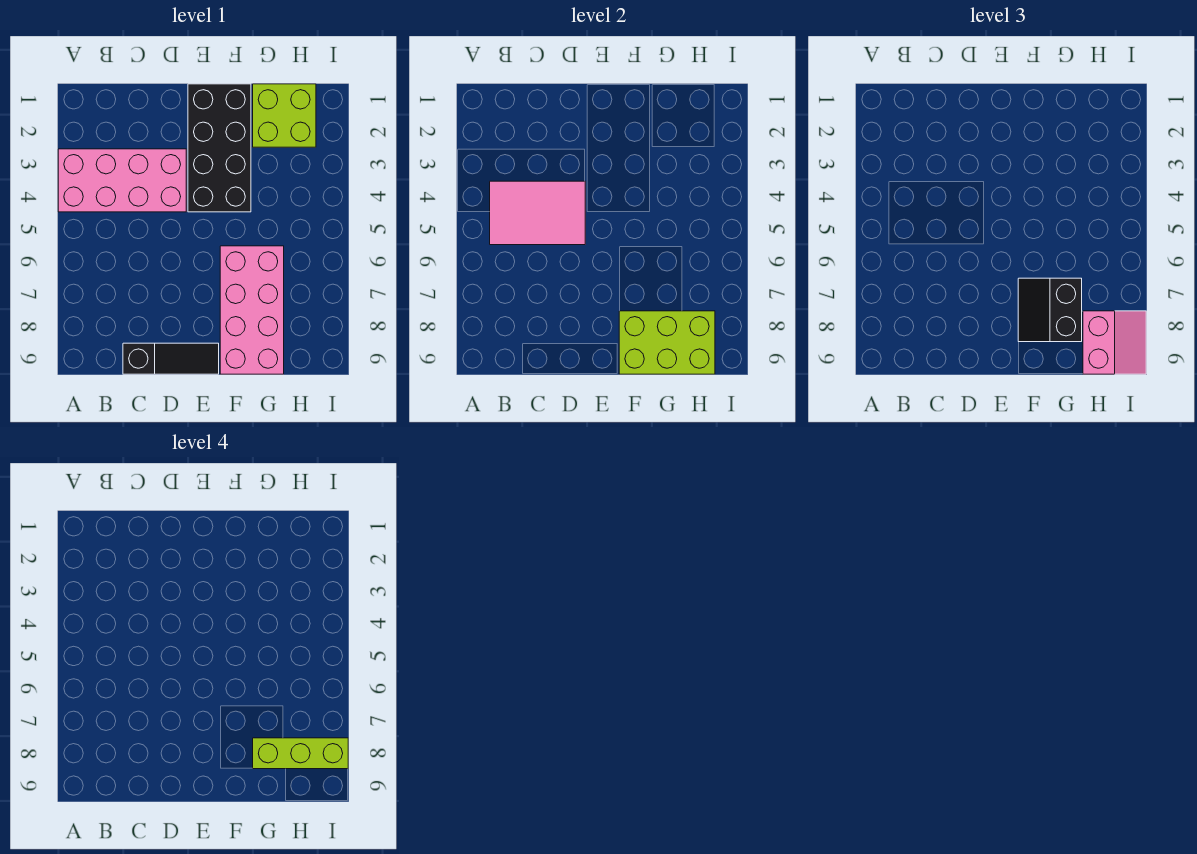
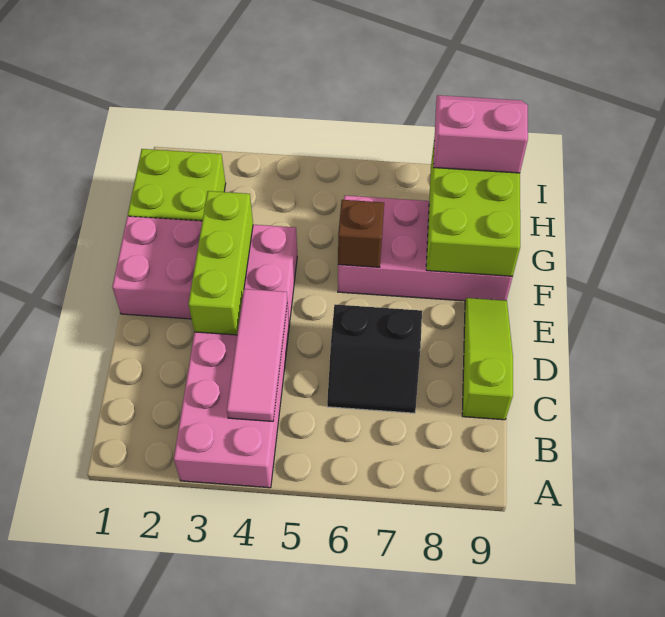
pink tile B4:D5 level 2 -> pink tile B4:D4 level 2
black slope C9:E9 level 1 top C -> lime slope C9:E9 level 1 top C
black brick E1:F4 level 1 -> pink brick E1:F4 level 1
none -> brown brick F6 level 2
black slope F7:G8 level 3 top G -> black slope C6:D7 level 1 top D
lime brick G8:I8 level 4 -> lime brick D3:F3 level 2

